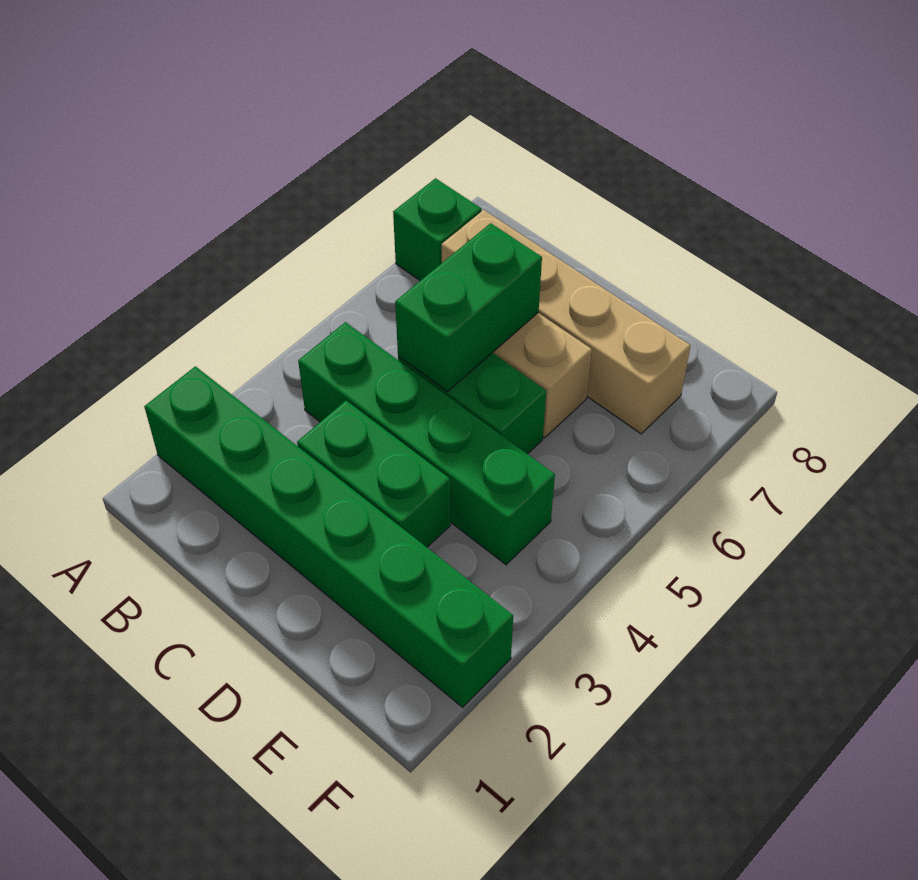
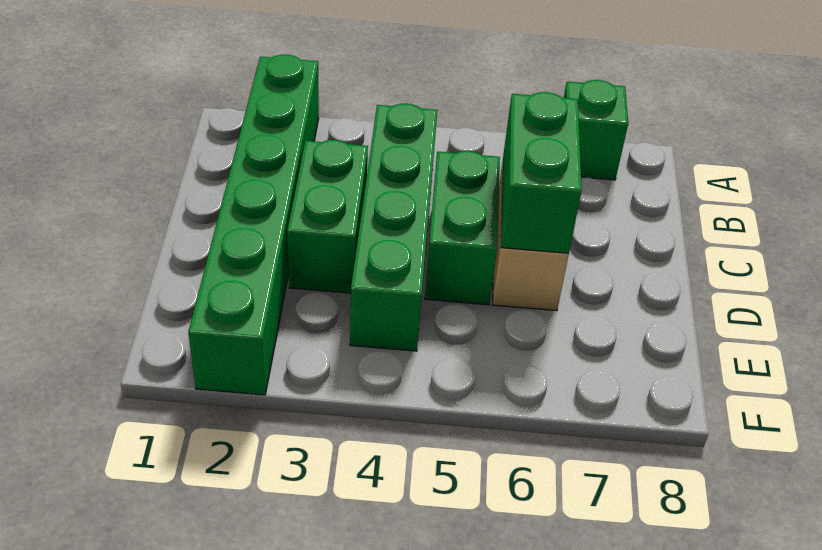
tan brick B7:E7 level 1 -> none
green brick C5:C6 level 2 -> green brick C6:D6 level 2

